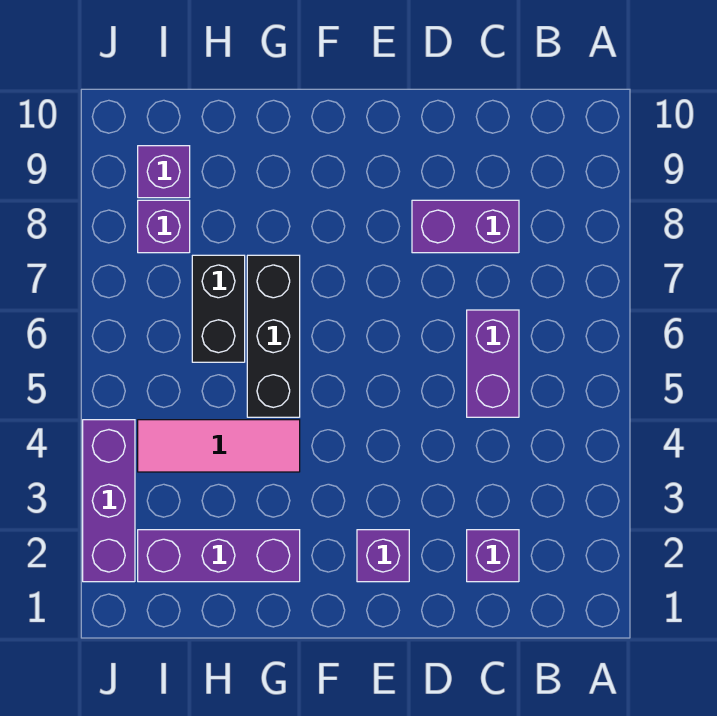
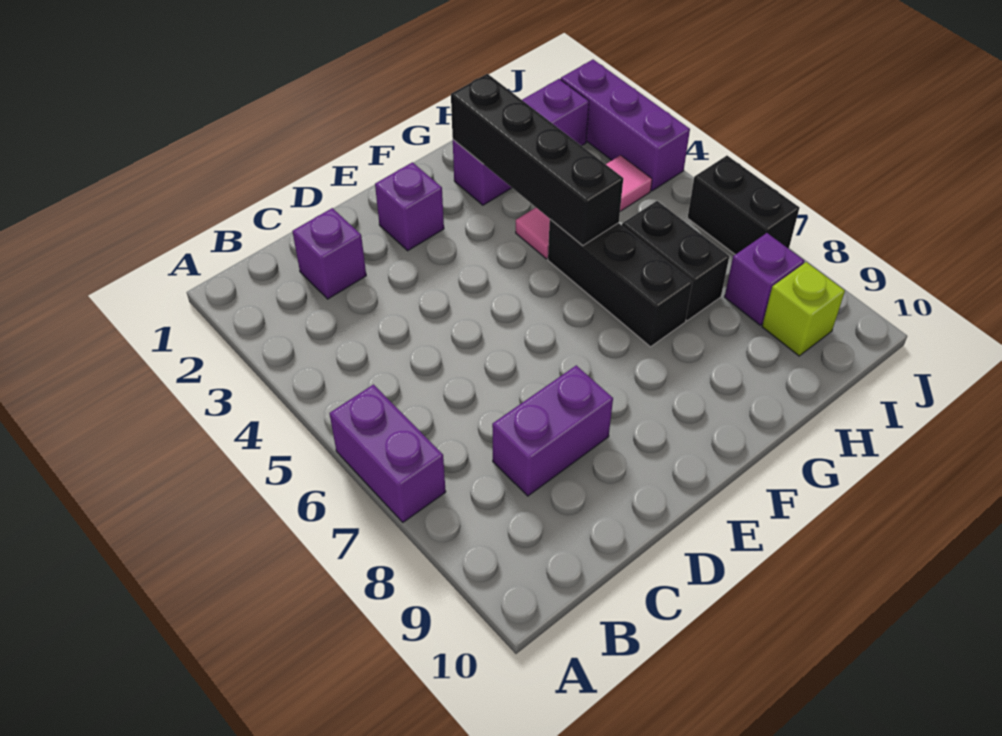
purple brick C5:C6 level 1 -> purple brick A6:A7 level 1
none -> black brick G2:G5 level 2
purple brick I9 level 1 -> lime brick I9 level 1
none -> black brick J6:J7 level 1

